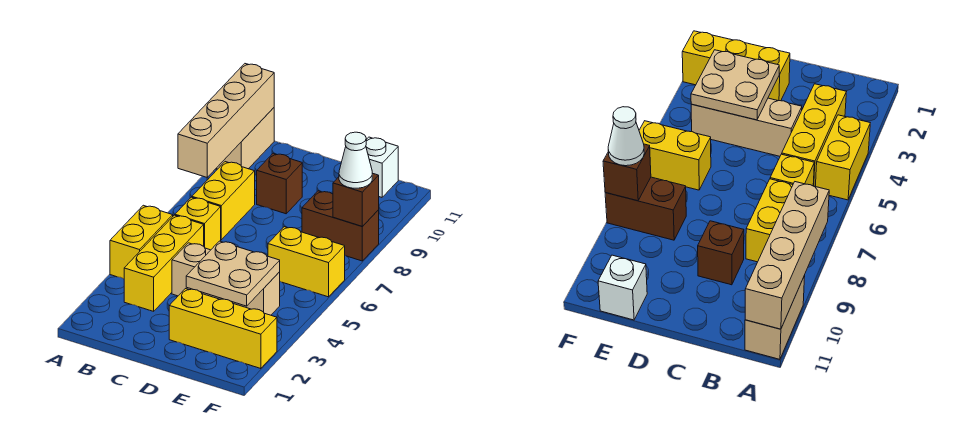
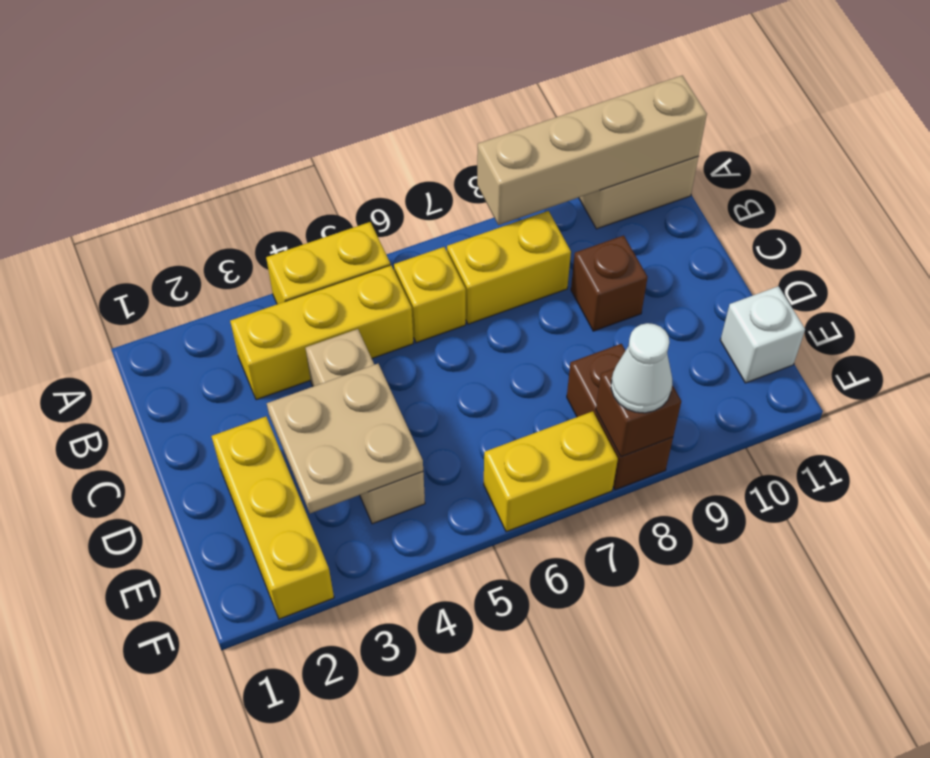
yellow brick E6:F6 level 1 -> yellow brick F6:F7 level 1

